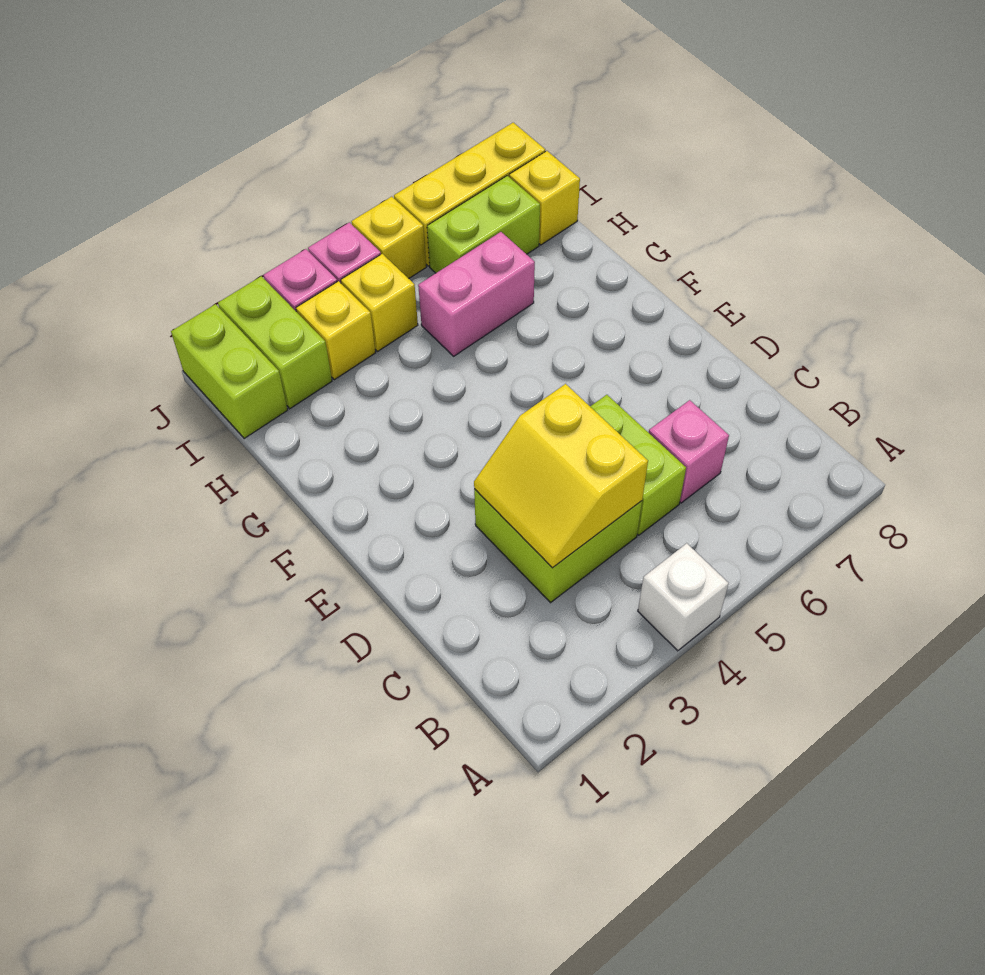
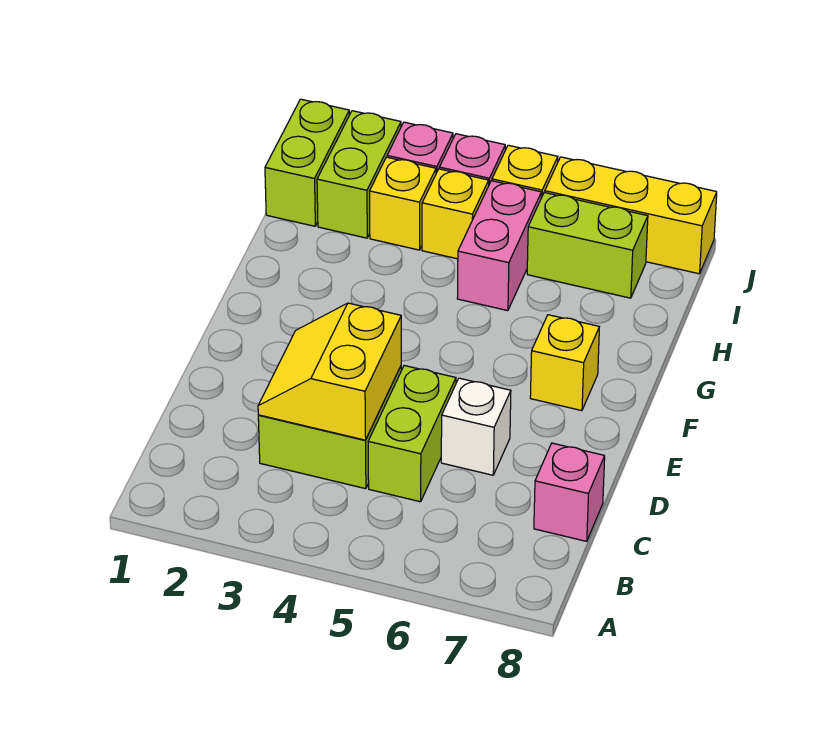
white brick A4 level 1 -> white brick D6 level 1
pink brick C6 level 1 -> pink brick C8 level 1
pink brick H5:H6 level 1 -> pink brick H5:I5 level 1
yellow brick I8 level 1 -> yellow brick F7 level 1

